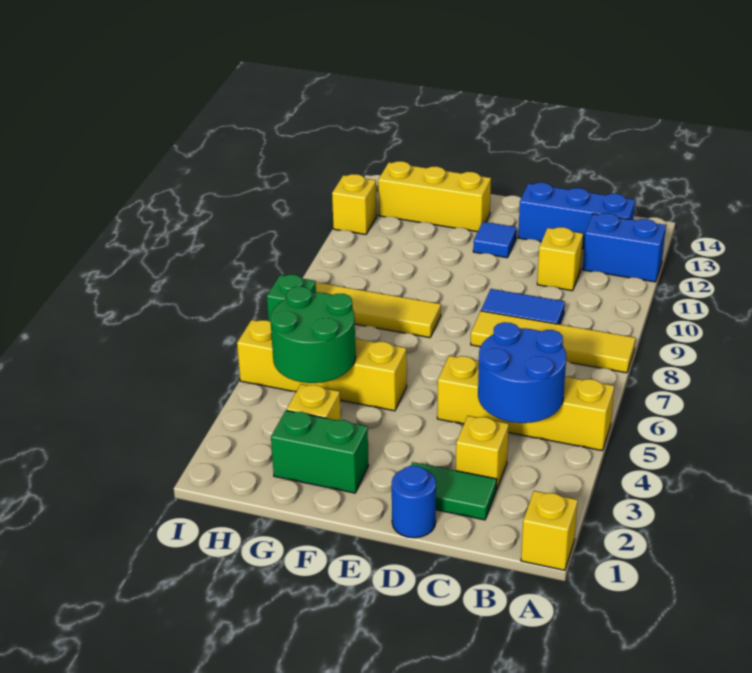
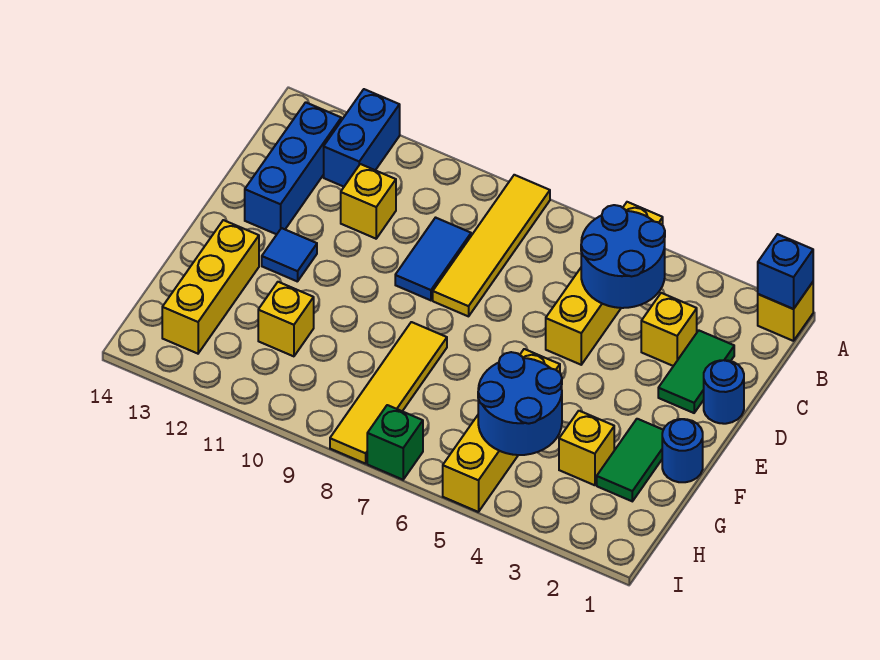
none -> blue brick A1 level 2
none -> blue round brick F1 level 1
green brick F2:G2 level 1 -> green tile F2:G2 level 1
green round brick G4:H5 level 2 -> blue round brick G4:H5 level 2
yellow brick I12 level 1 -> yellow brick G11 level 1

